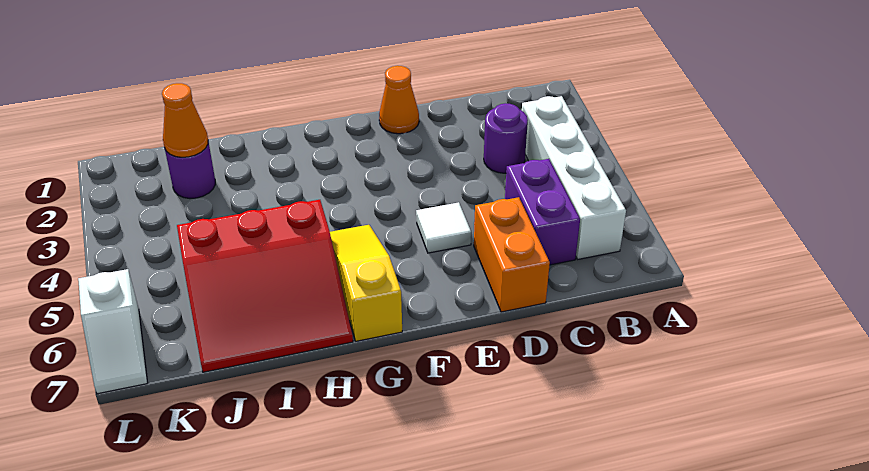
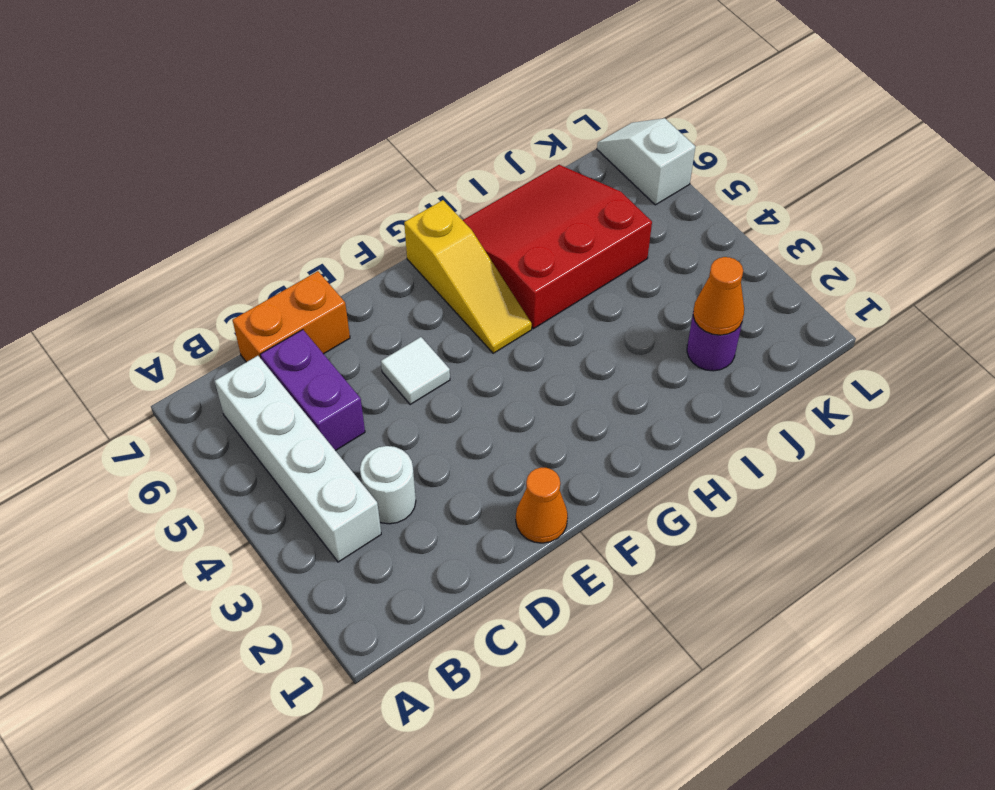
purple round brick C3 level 1 -> white round brick C3 level 1
orange brick D6:D7 level 1 -> orange brick C7:D7 level 1

